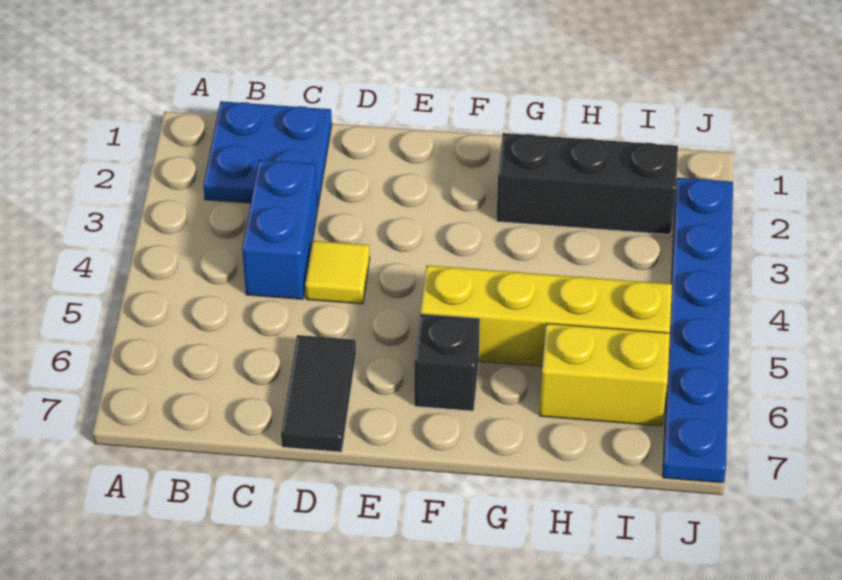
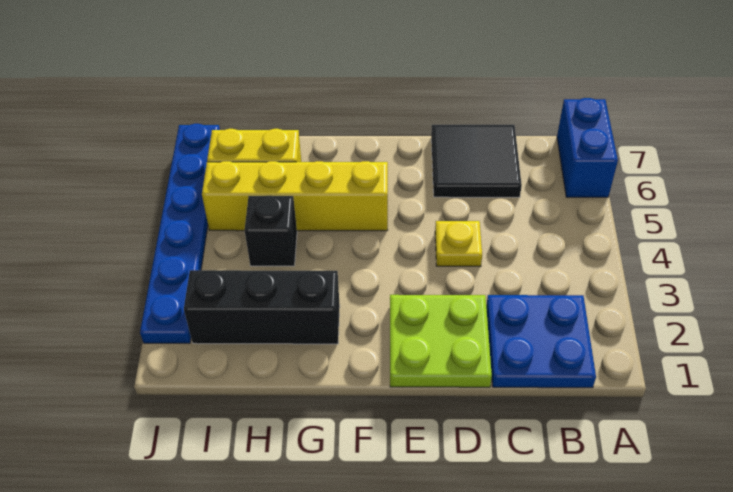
blue brick C3:C4 level 1 -> blue brick A6:A7 level 1
none -> lime plate D1:E2 level 1
yellow tile D4 level 1 -> yellow plate D4 level 1
black tile D6:D7 level 1 -> black tile C6:D7 level 1
black brick F6 level 1 -> black brick H4 level 1

